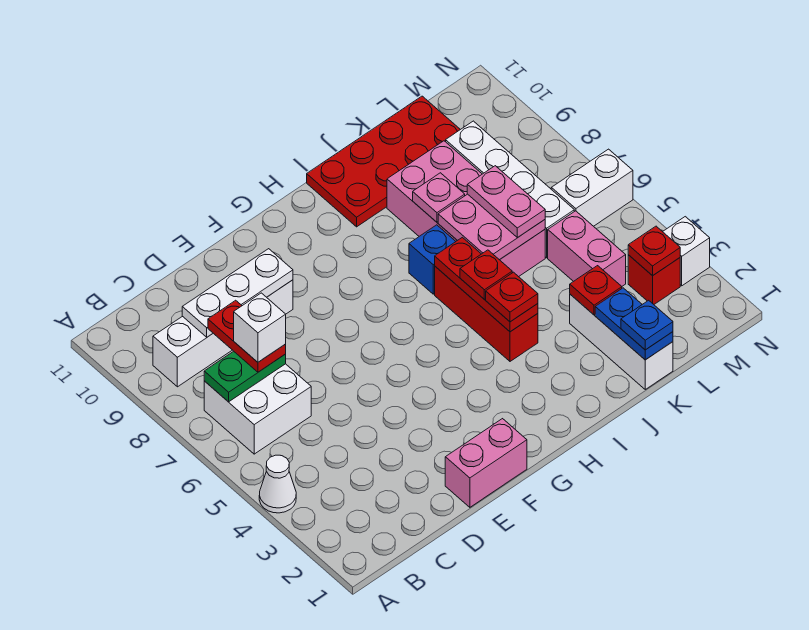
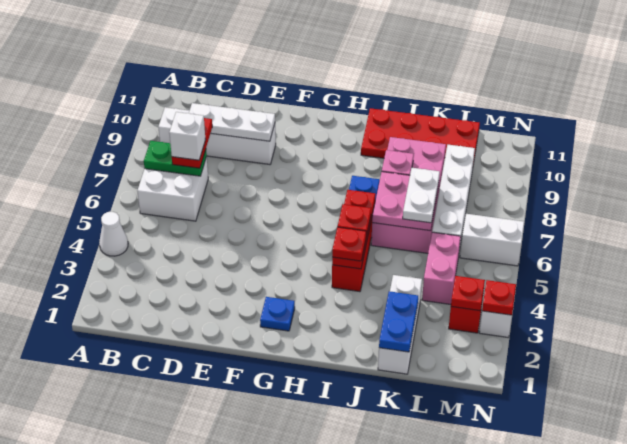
pink brick E1:F1 level 1 -> none
blue plate K1 level 3 -> blue plate G2 level 1
red plate K3 level 2 -> red plate N3 level 2
pink plate K6:K7 level 3 -> white plate K6:K7 level 3

